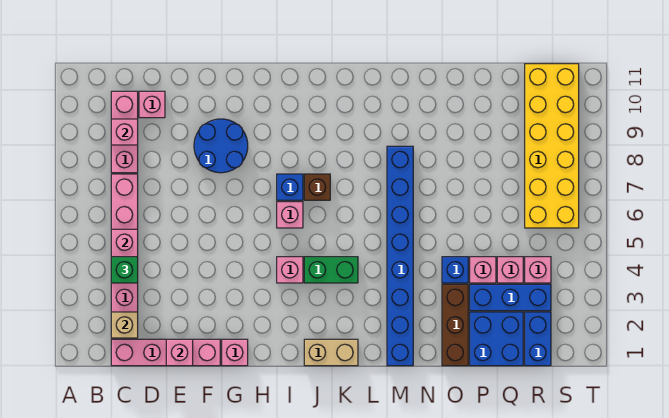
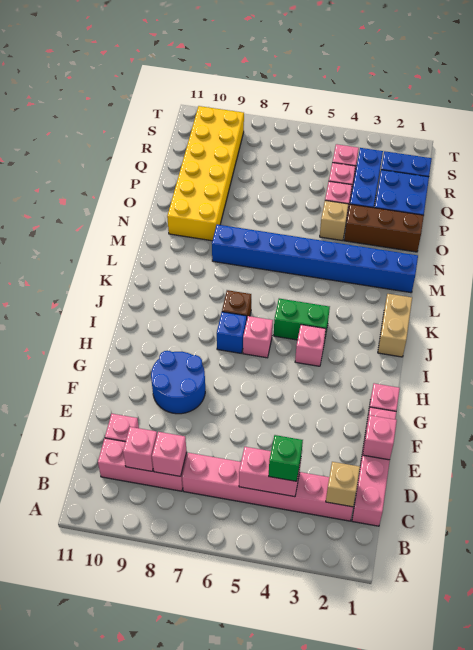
none -> pink brick C8 level 2
green brick J4:K4 level 1 -> green brick J4:J5 level 1
blue brick O4 level 1 -> tan brick O4 level 1
yellow brick R6:S11 level 1 -> yellow brick N9:S10 level 1

